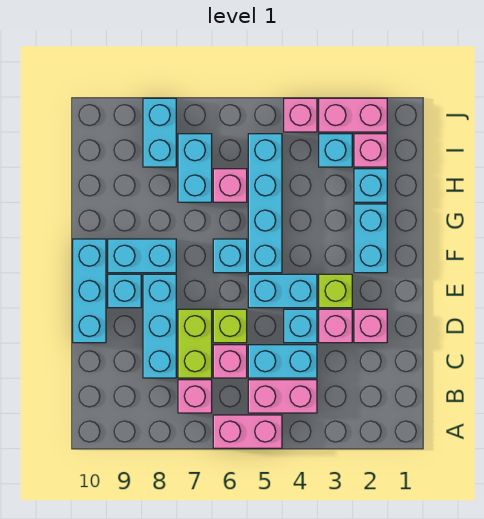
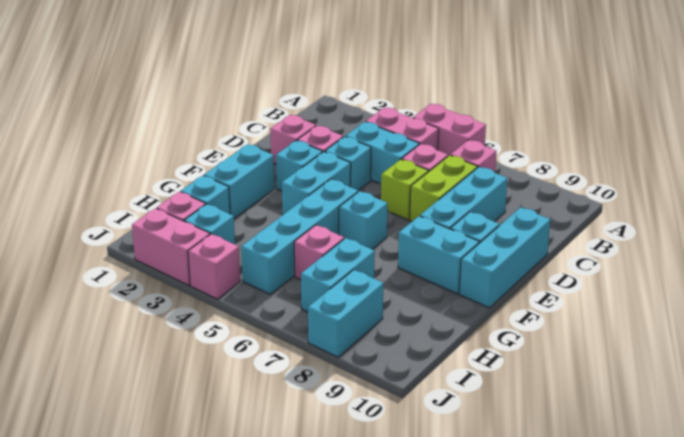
lime brick E3 level 1 -> cyan brick E3 level 1
cyan brick E4:E5 level 1 -> cyan brick E4:F4 level 1

